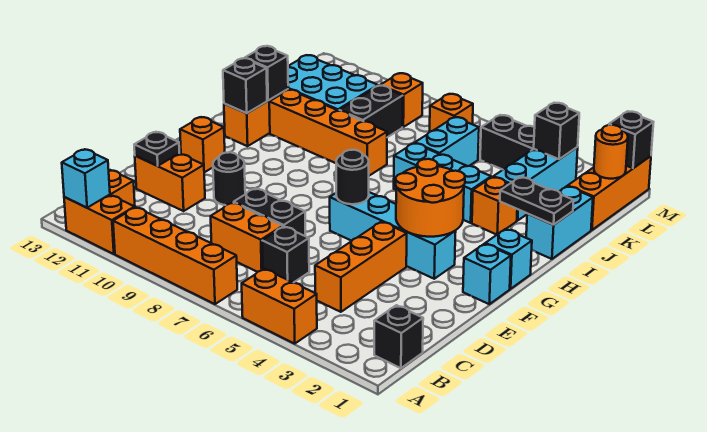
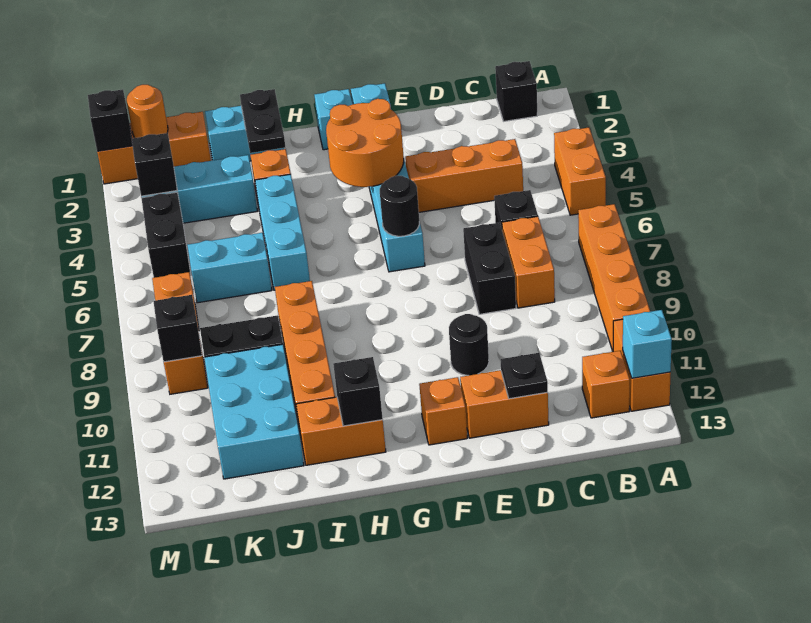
orange brick D11:D12 level 1 -> orange brick D12:E12 level 1
black brick I12 level 2 -> black brick L9 level 2

